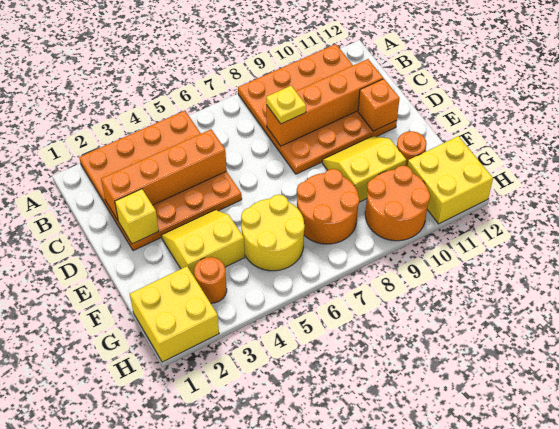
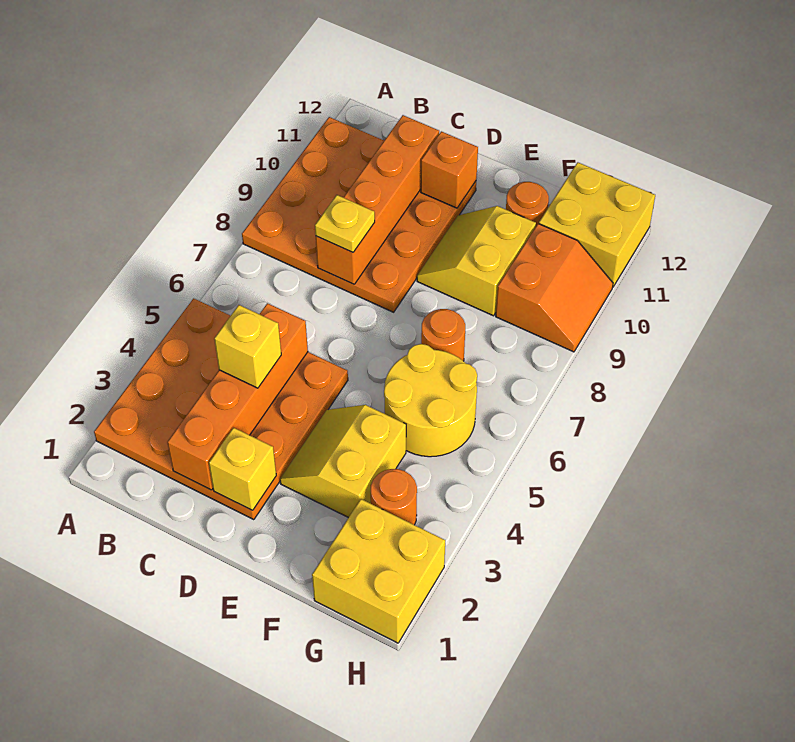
none -> yellow brick C4 level 3
orange round brick F7:G8 level 1 -> orange round brick F7 level 1
orange round brick G9:H10 level 1 -> orange slope G9:H10 level 1 top G

